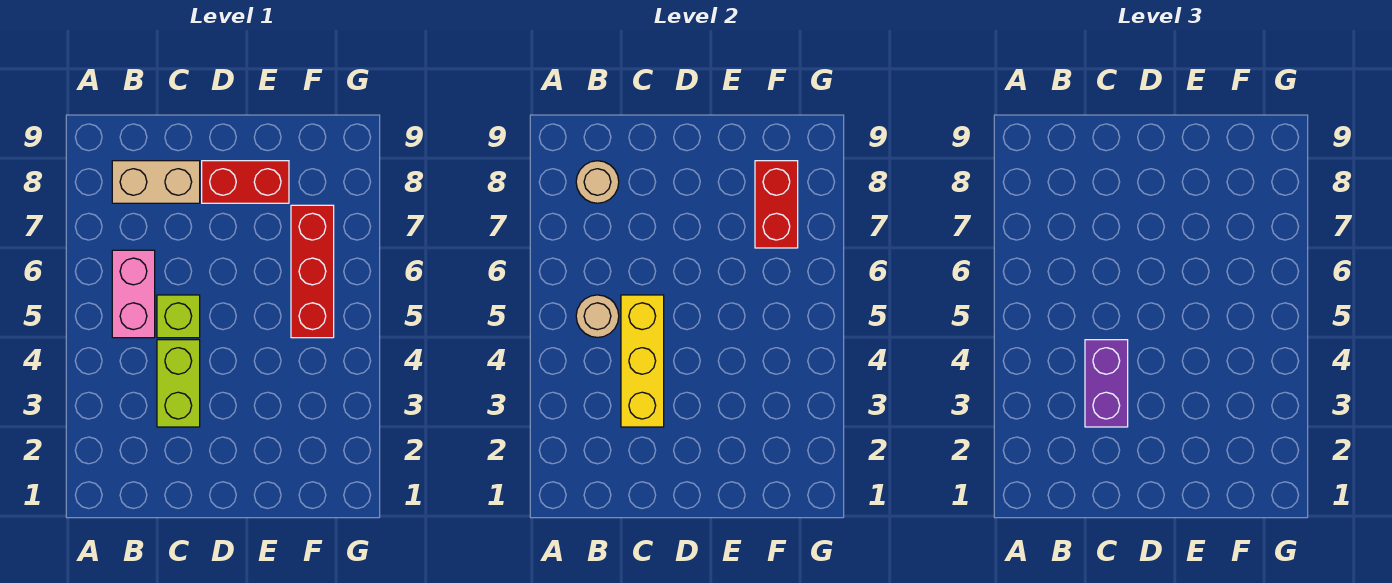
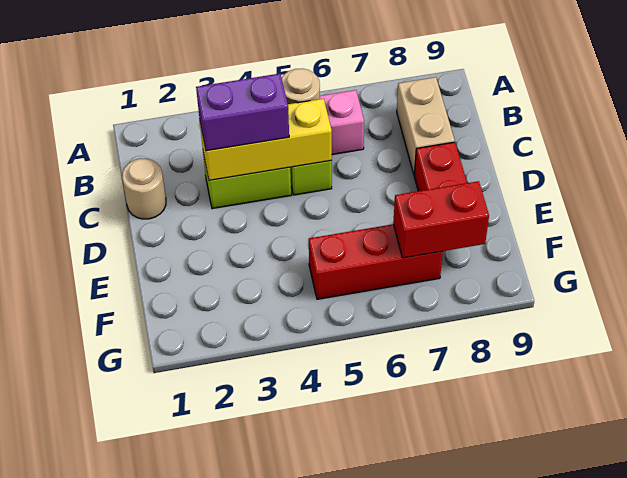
tan round brick B8 level 2 -> tan round brick C1 level 1

